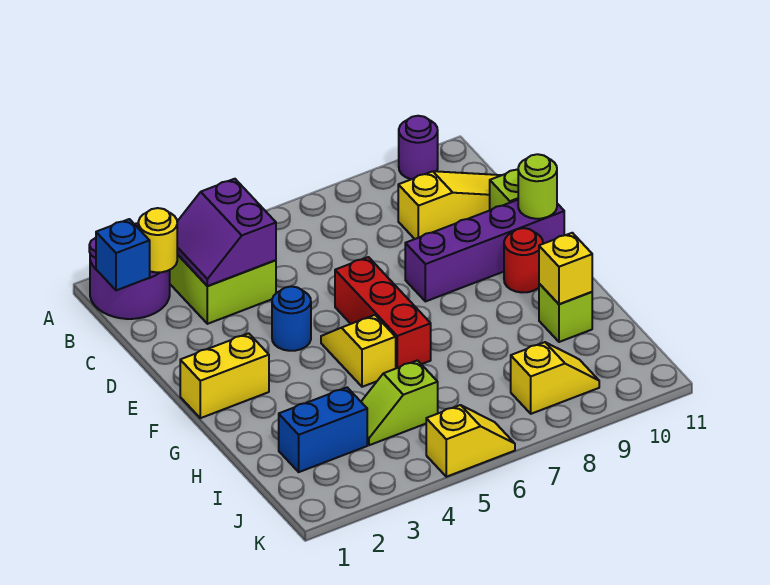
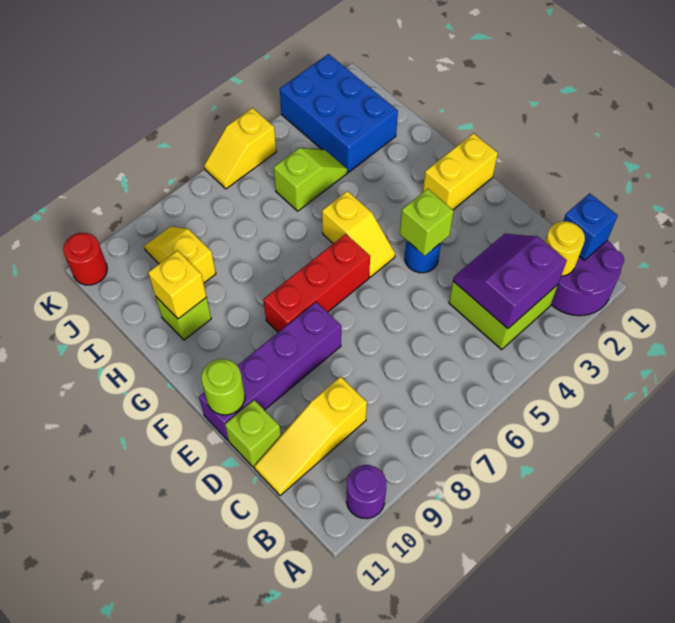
purple slope B3:C4 level 2 top 4 -> purple slope B3:C4 level 2 top B
none -> lime brick E4 level 2
red brick E6:G6 level 1 -> red brick F6:F8 level 1
red round brick F10 level 1 -> red round brick K11 level 1
blue brick I2:I3 level 1 -> blue brick I2:K3 level 1
yellow slope J8:J9 level 1 top 8 -> yellow slope I9:J9 level 1 top I

